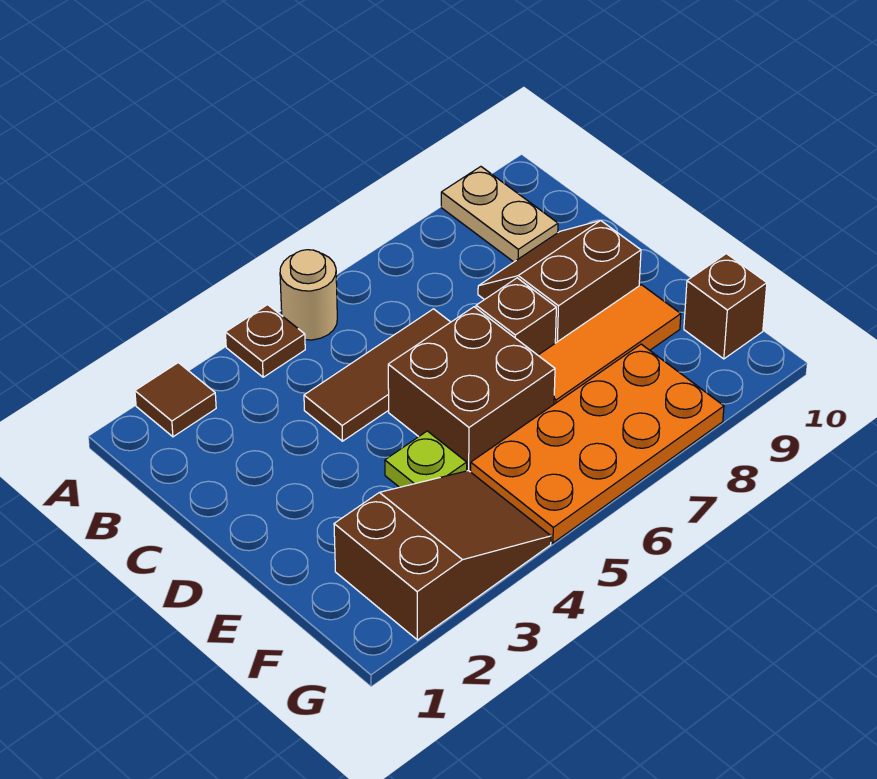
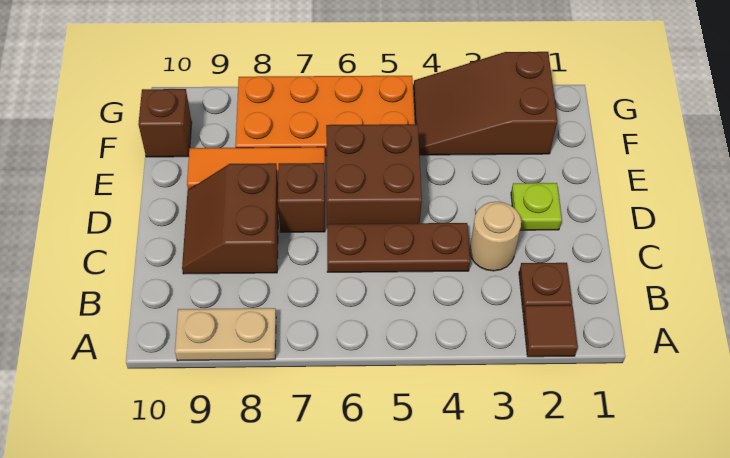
brown plate A4 level 1 -> brown plate B2 level 1
tan round brick A5 level 1 -> tan round brick C3 level 1
tan plate A9:B9 level 1 -> tan plate A8:A9 level 1
brown tile C4:C6 level 1 -> brown plate C4:C6 level 1
brown slope C8:D9 level 1 top D -> brown slope C8:D9 level 1 top 8
lime plate E4 level 1 -> lime plate D2 level 1

